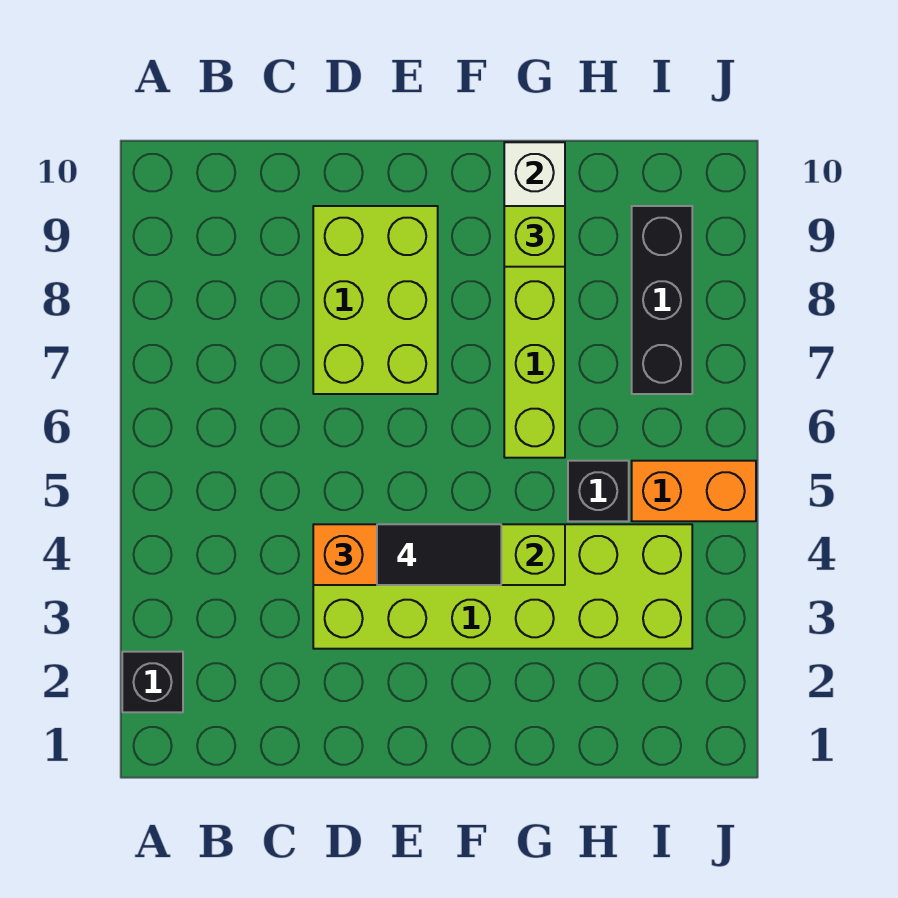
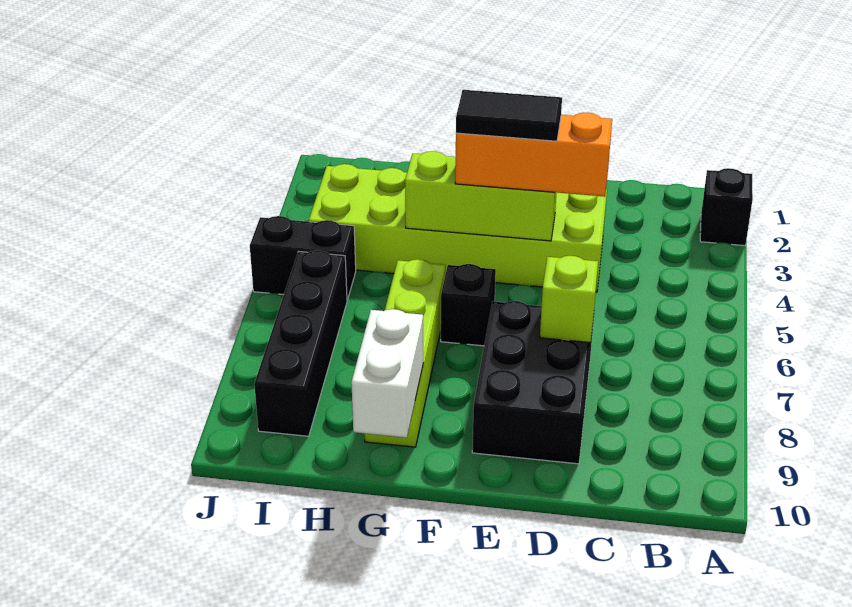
lime brick D7:E9 level 1 -> black brick D7:E9 level 1
lime brick G9 level 3 -> lime brick D7 level 2
black brick H5 level 1 -> black brick F6 level 1
orange brick I5:J5 level 1 -> black brick I5:J5 level 1
black brick I7:I9 level 1 -> black brick I6:I9 level 1

